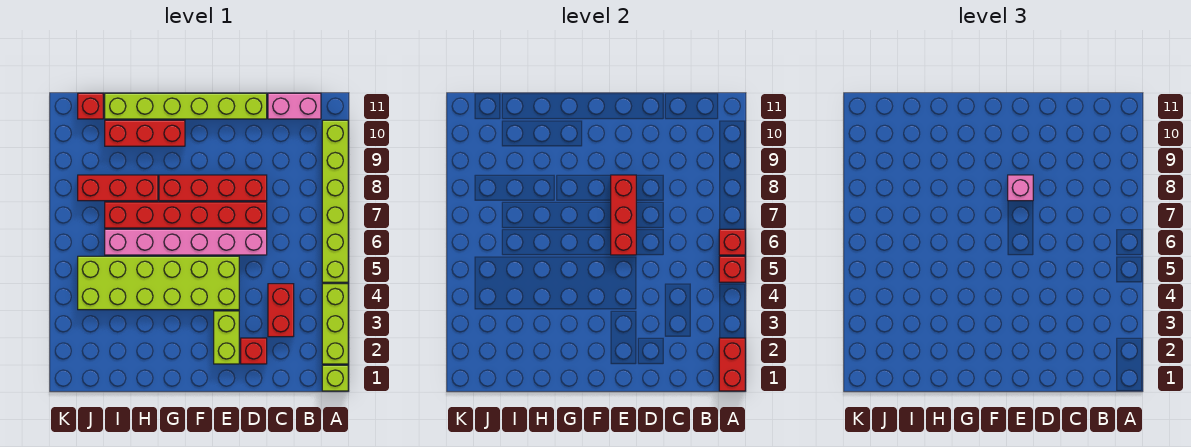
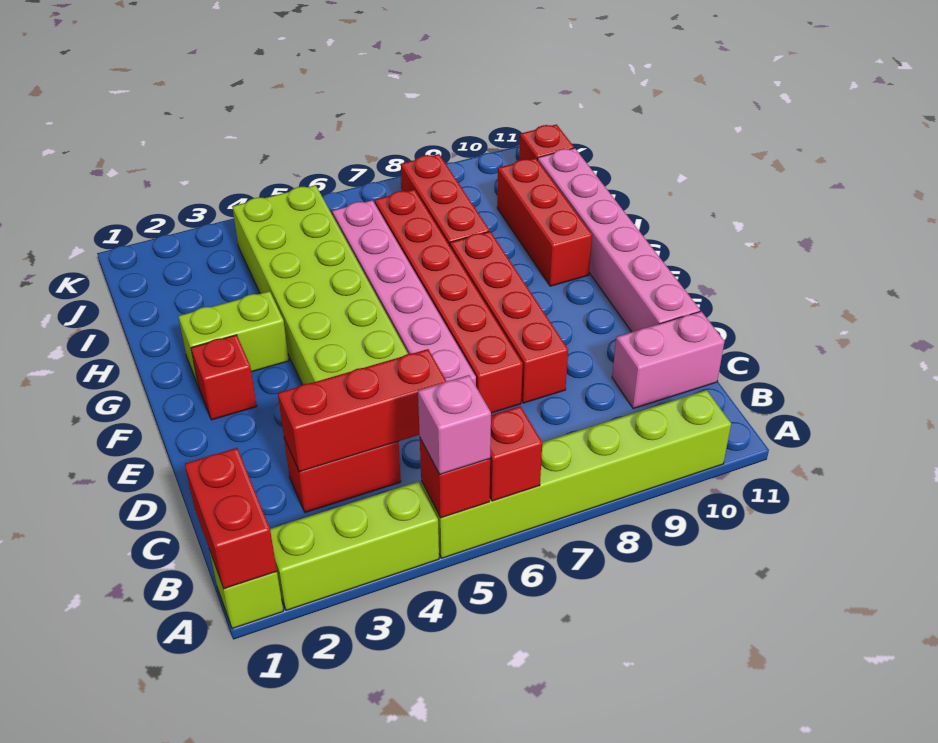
red brick A1:A2 level 2 -> red brick A1:B1 level 2
pink brick B11:C11 level 1 -> pink brick C10:C11 level 1
red brick D2 level 1 -> red brick F2 level 1
lime brick D11:I11 level 1 -> pink brick D11:I11 level 1
lime brick E2:E3 level 1 -> lime brick G2:G3 level 1
red brick E6:E8 level 2 -> red brick C3:C5 level 2
pink brick E8 level 3 -> pink brick A5 level 3

